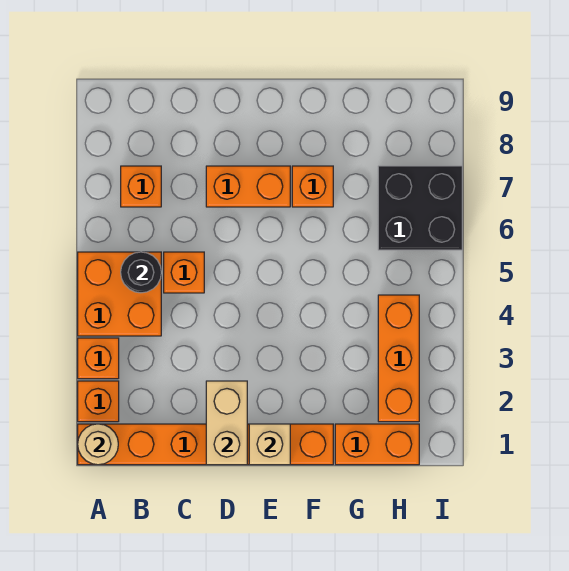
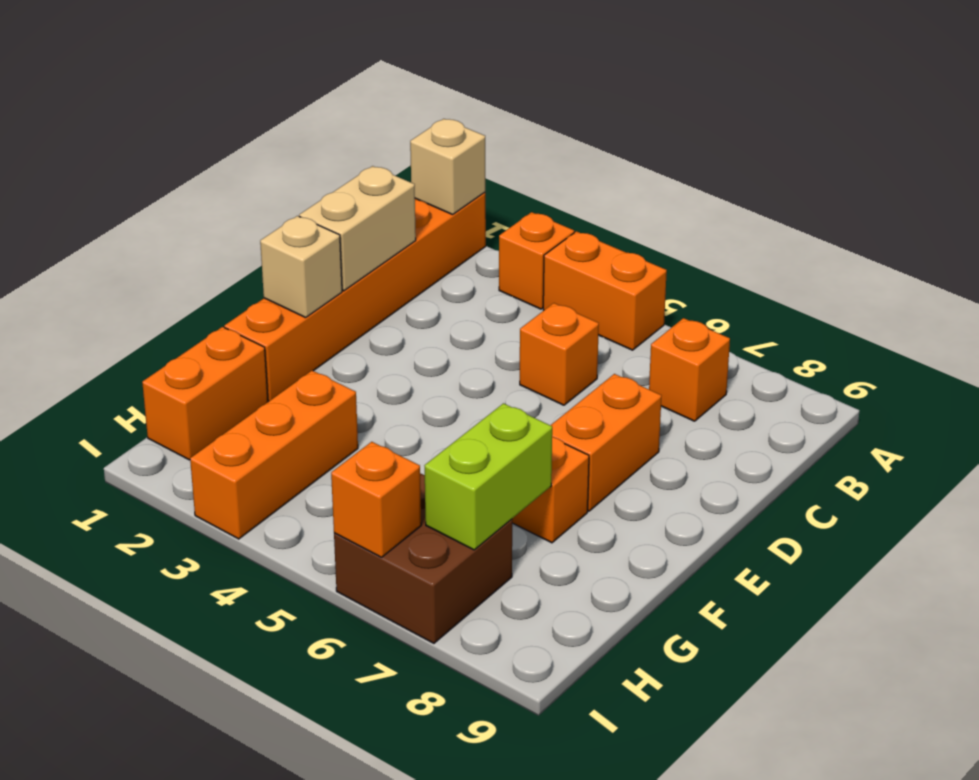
tan round brick A1 level 2 -> tan brick A1 level 2
orange brick A2 level 1 -> orange brick I6 level 2
orange brick A4:B5 level 1 -> orange brick A4:A5 level 1
black round brick B5 level 2 -> none
tan brick D1:D2 level 2 -> tan brick C1:D1 level 2
none -> lime brick G7:H7 level 2
orange brick H2:H4 level 1 -> orange brick G3:I3 level 1
black brick H6:I7 level 1 -> brown brick H6:I7 level 1

